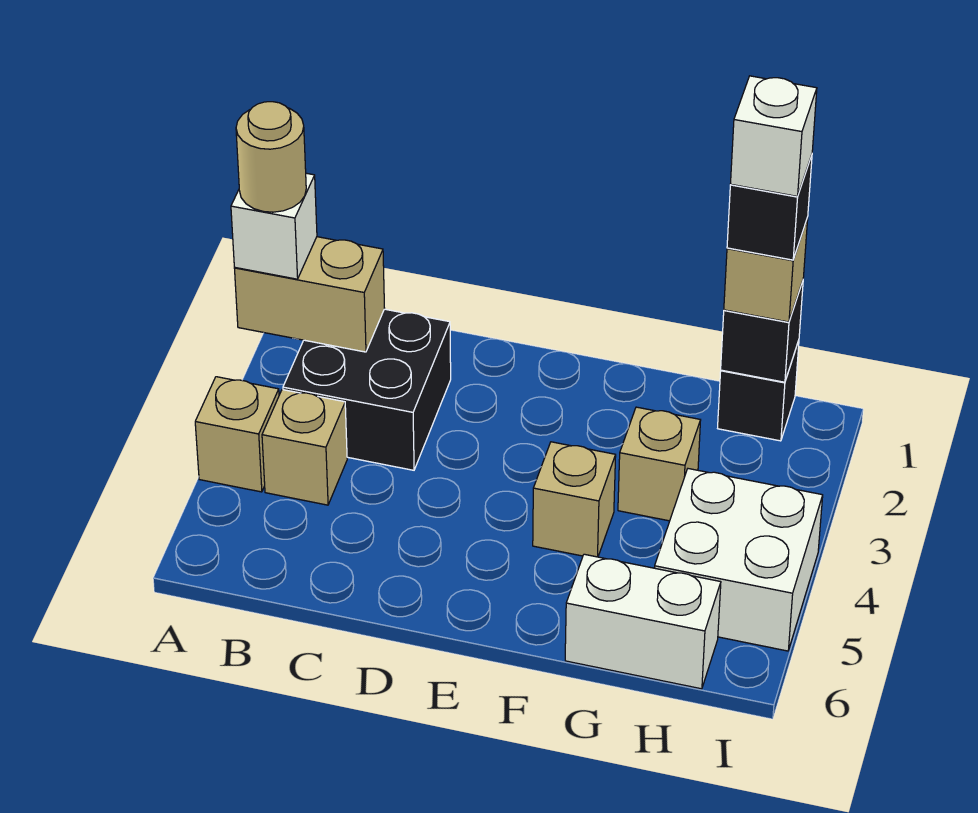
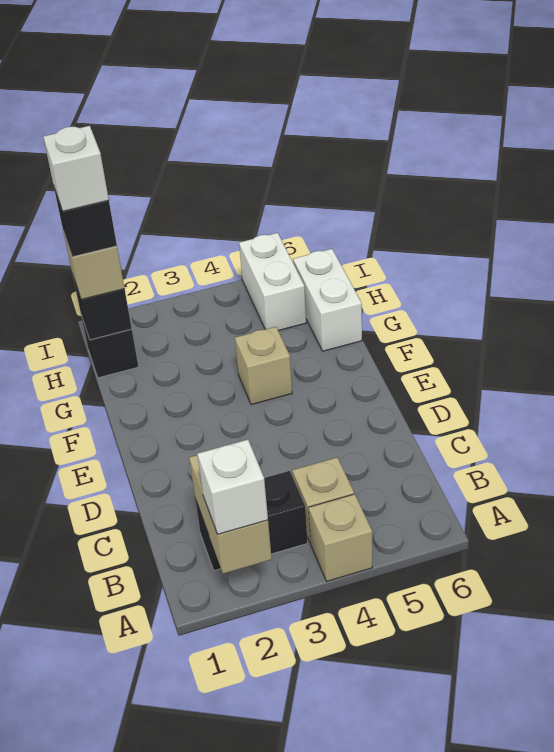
tan round brick A2 level 4 -> none
black brick B2:C3 level 1 -> black brick B2:B3 level 1
tan brick G3 level 1 -> none
white brick H4:I5 level 1 -> white brick H5:I5 level 1

